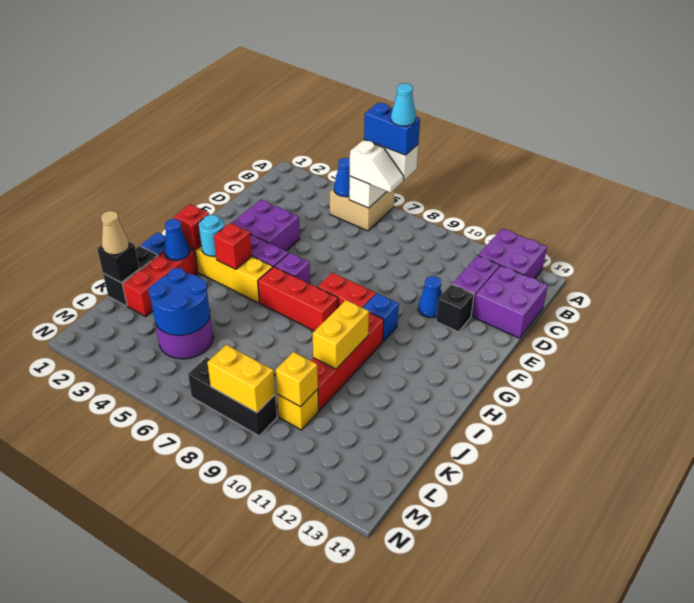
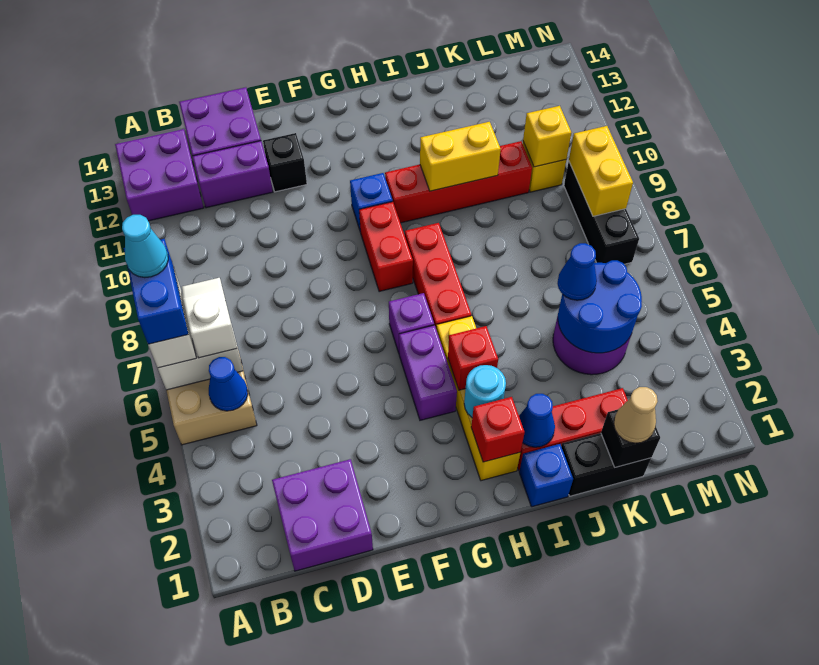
purple brick E3:F4 level 1 -> purple brick C1:D2 level 1
blue cone E11 level 1 -> blue cone K5 level 3

